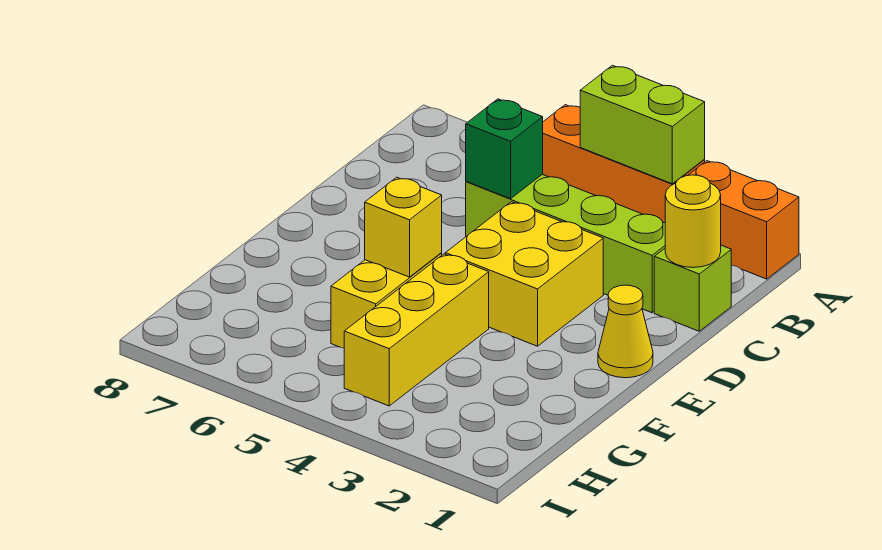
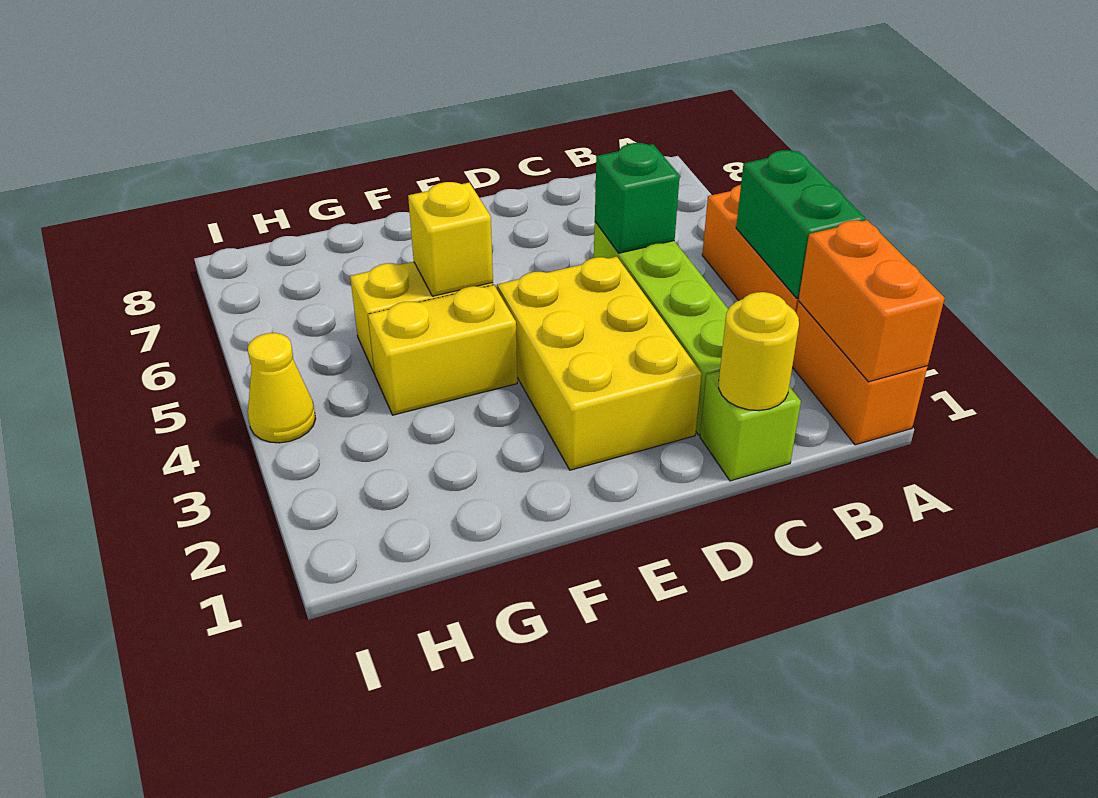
none -> orange brick A1:A2 level 2
lime brick A3:A4 level 2 -> green brick A3:A4 level 2
yellow brick D3:E4 level 1 -> yellow brick D2:E4 level 1
yellow cone E1 level 1 -> yellow cone I4 level 1
yellow brick F4:H4 level 1 -> yellow brick F4:G4 level 1

